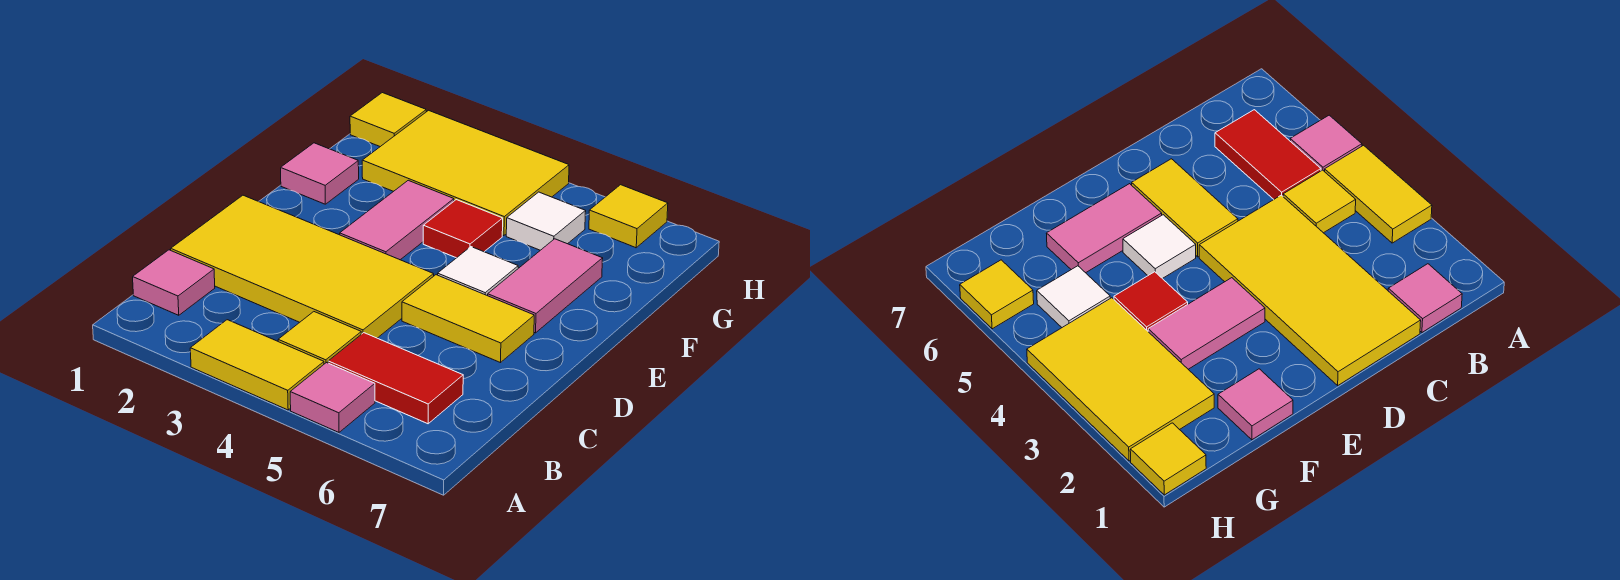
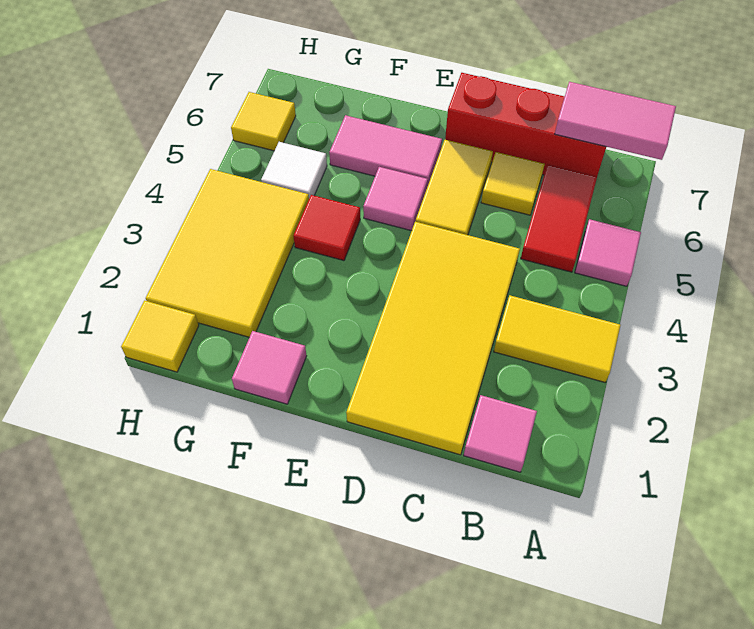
yellow tile A3:A4 level 1 -> yellow tile A3:B3 level 1
yellow tile B4 level 1 -> yellow tile C6 level 1
none -> red brick B7:D7 level 1
pink tile E3:F3 level 1 -> pink tile A7:B7 level 2
white tile E5 level 1 -> pink tile E5 level 1

